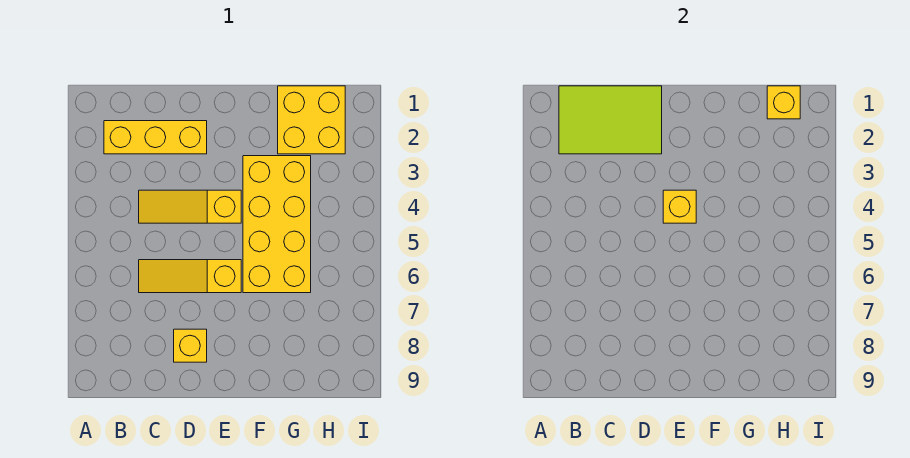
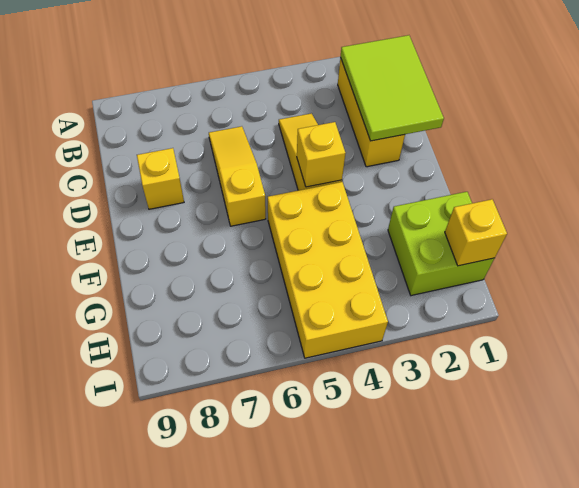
yellow brick F3:G6 level 1 -> yellow brick F4:I5 level 1
yellow brick G1:H2 level 1 -> lime brick G1:H2 level 1

